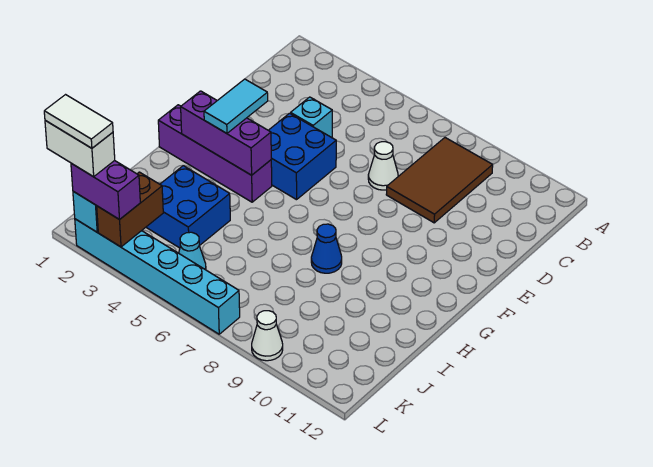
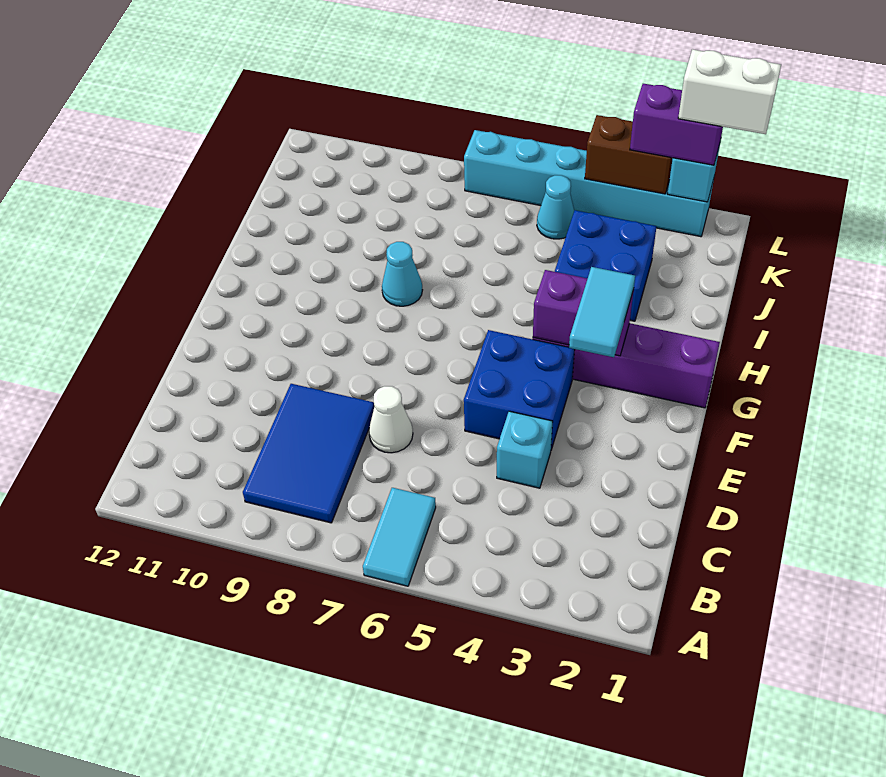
none -> cyan tile A6:B6 level 1
brown tile B8:D9 level 1 -> blue tile B8:D9 level 1
purple brick G2:G4 level 2 -> purple brick G3:G4 level 2
blue cone H8 level 1 -> cyan cone H8 level 1
brown brick K3:L3 level 2 -> brown brick L3:L4 level 2
white tile L1:L2 level 5 -> none
white cone L9 level 1 -> none

